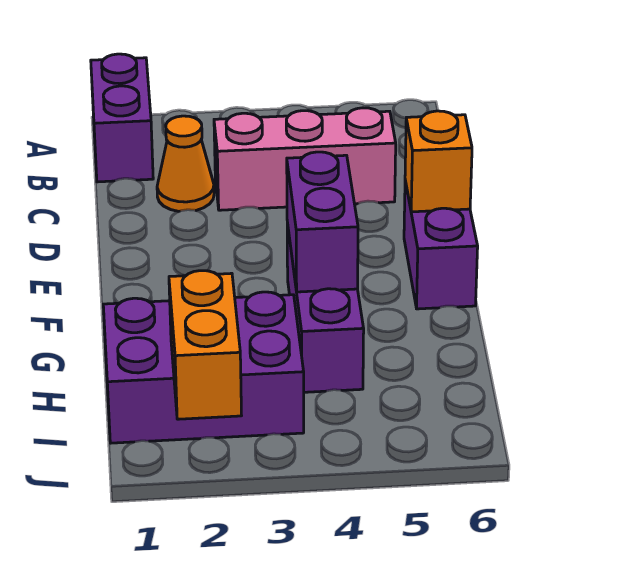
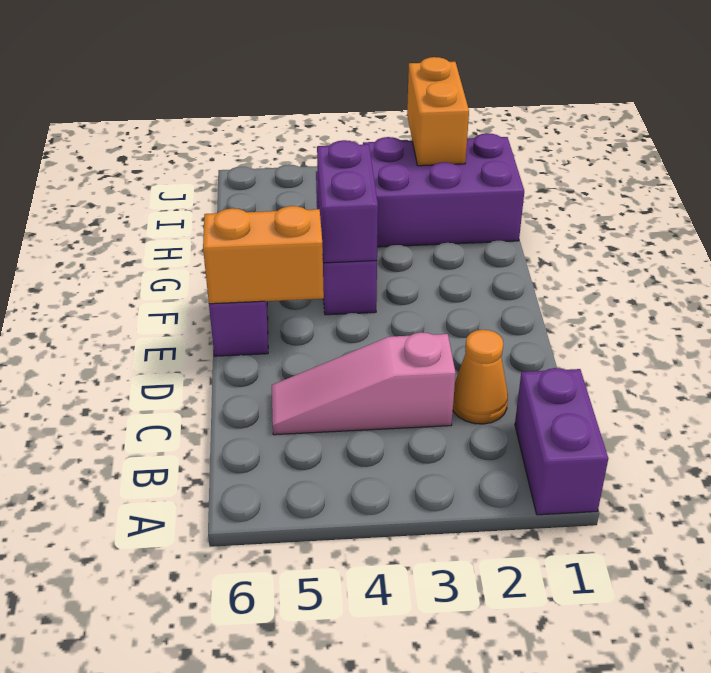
pink brick C3:C5 level 1 -> pink slope C3:C5 level 1 top 3
orange brick E6 level 2 -> orange brick E5:E6 level 2

